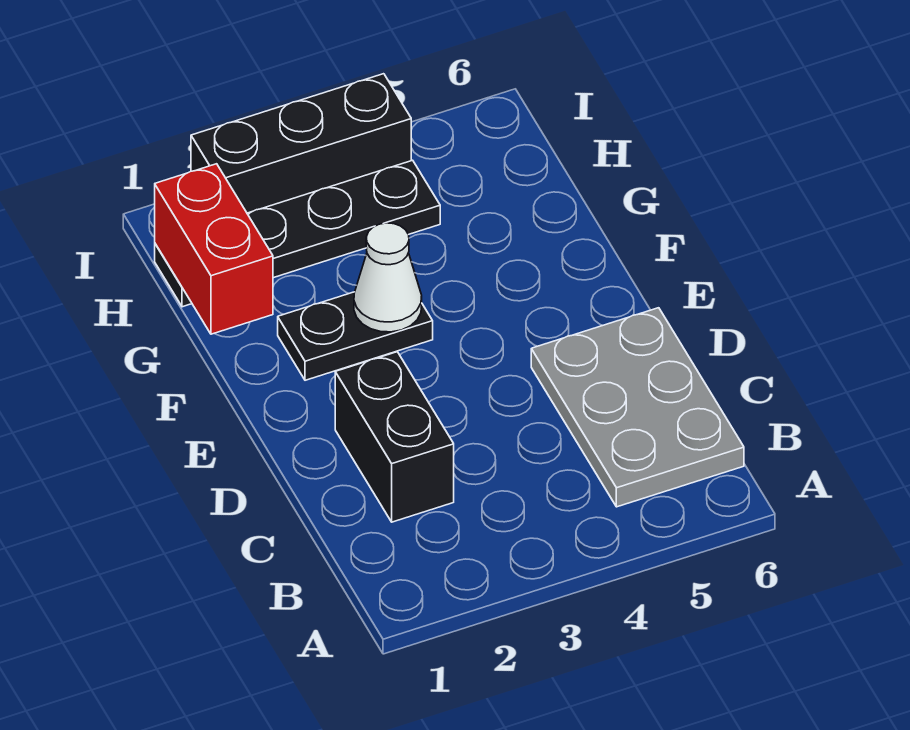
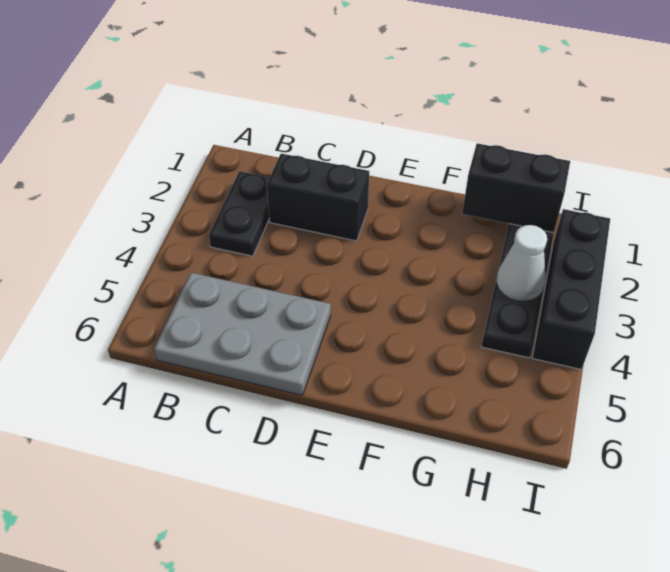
black plate F2:F3 level 1 -> black plate B2:B3 level 1
white cone F3 level 2 -> white cone H3 level 2
red brick G1:H1 level 2 -> black brick G1:H1 level 2

